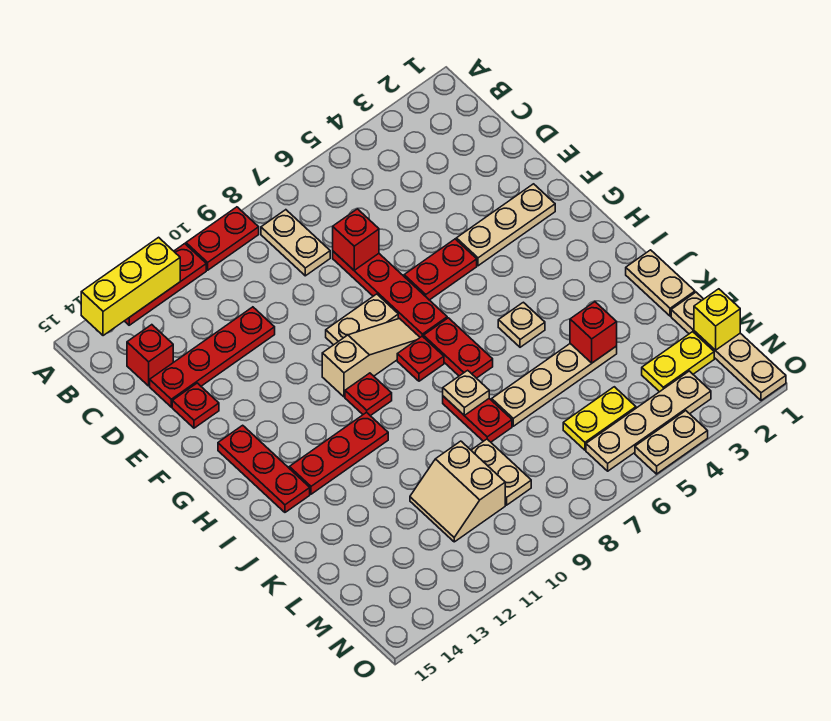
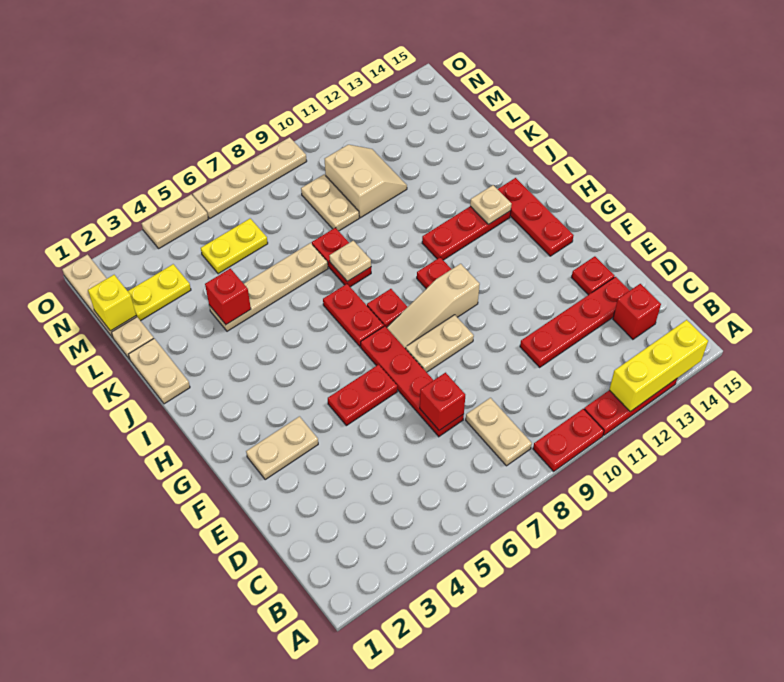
tan plate F2:F4 level 1 -> tan plate F2:F3 level 1
tan plate I5 level 1 -> tan plate I13 level 2
tan plate N3:N6 level 1 -> tan plate O6:O9 level 1

